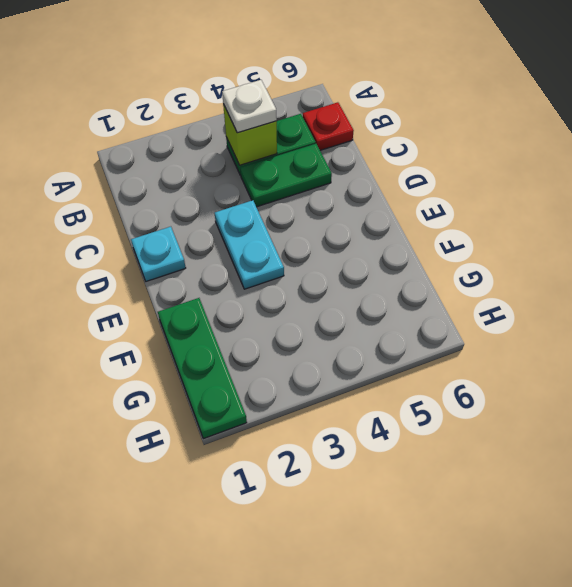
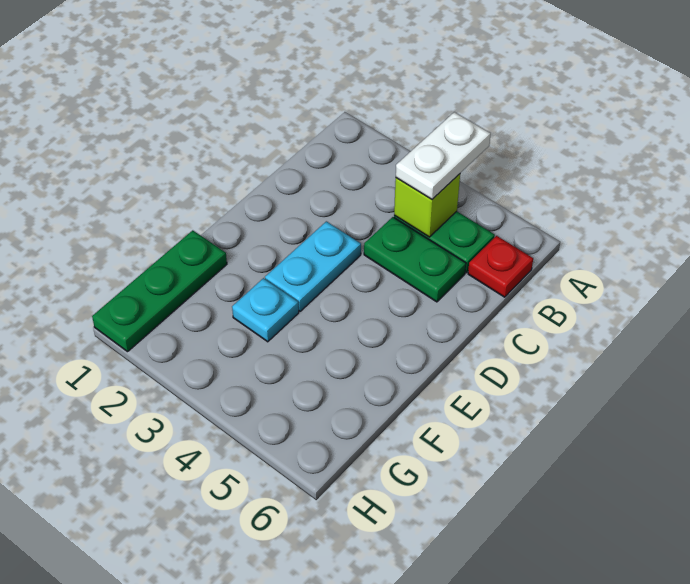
white plate B4 level 3 -> white plate A4:B4 level 3
cyan plate D1 level 1 -> cyan plate F3 level 1

